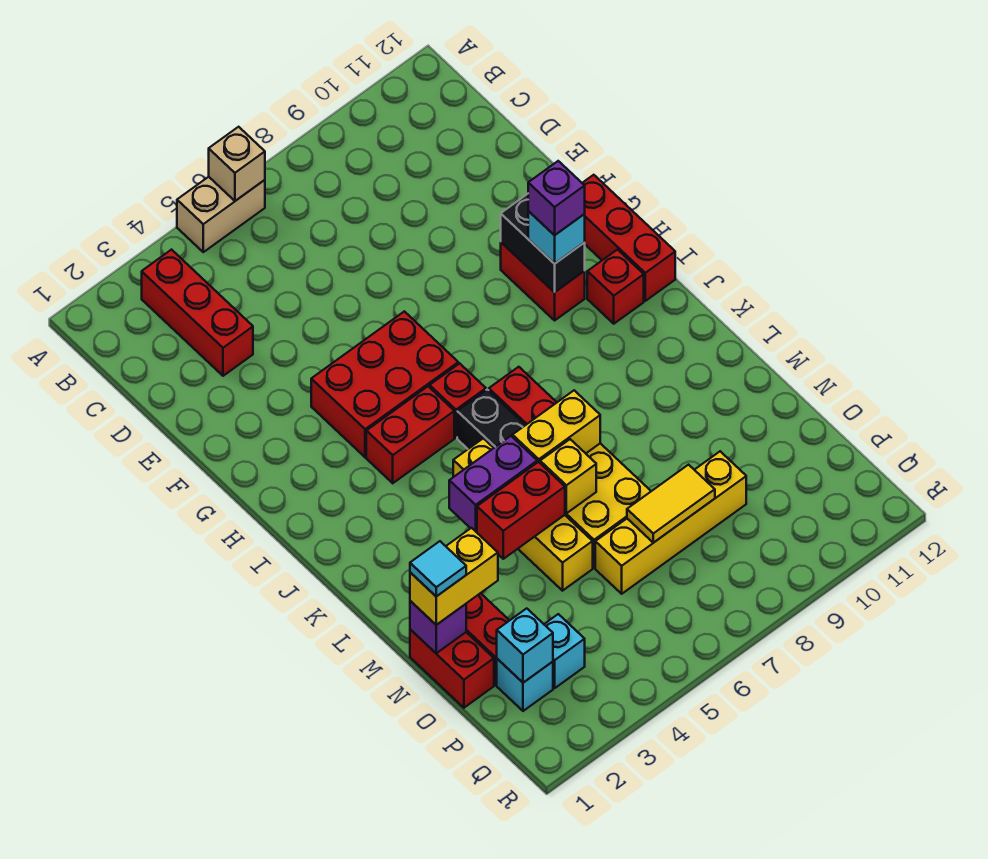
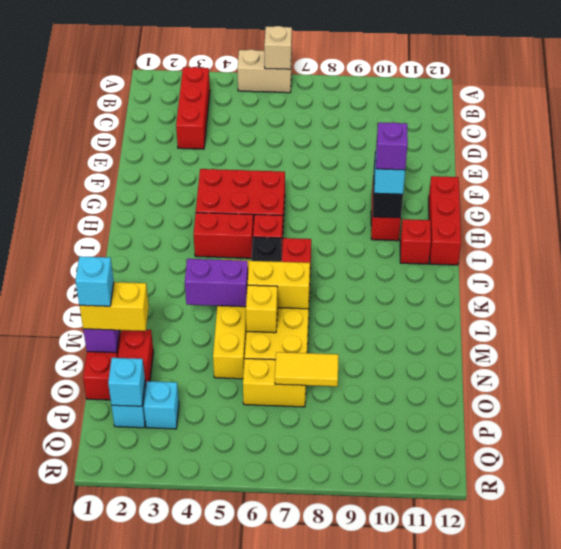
red brick M4:M5 level 2 -> none
cyan tile N1 level 4 -> cyan brick N1 level 4
yellow brick O6:O9 level 1 -> yellow brick O6:O7 level 1

